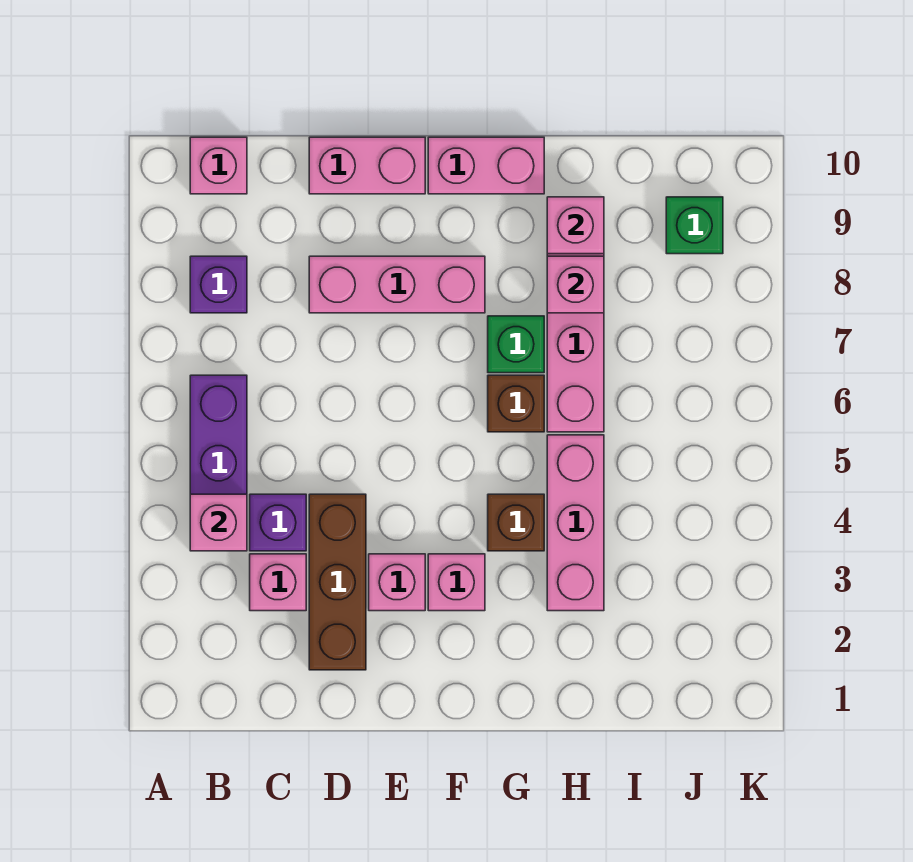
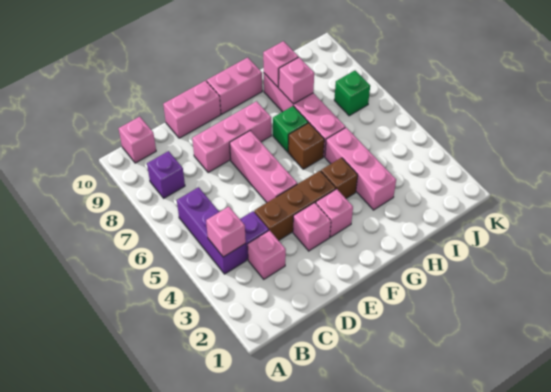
brown brick D2:D4 level 1 -> brown brick D4:F4 level 1
none -> pink brick E5:E7 level 1
green brick J9 level 1 -> green brick J7 level 1

